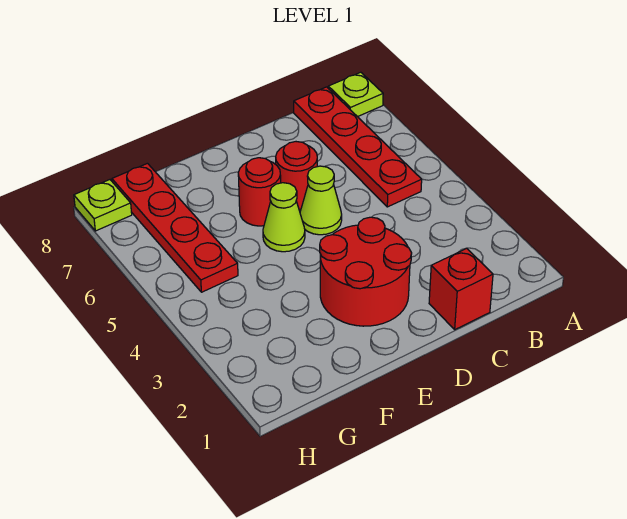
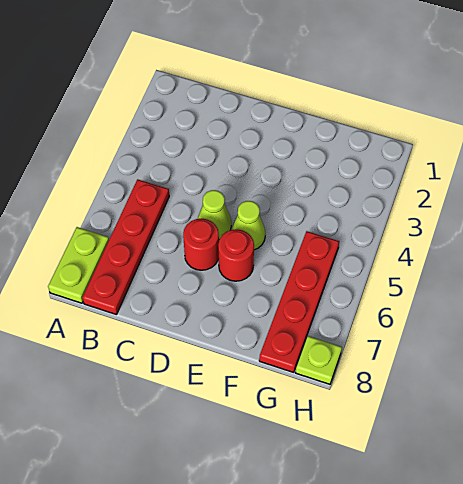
lime plate A8 level 1 -> lime plate A7:A8 level 1
red brick C1 level 1 -> none
red round brick D2:E3 level 1 -> none

